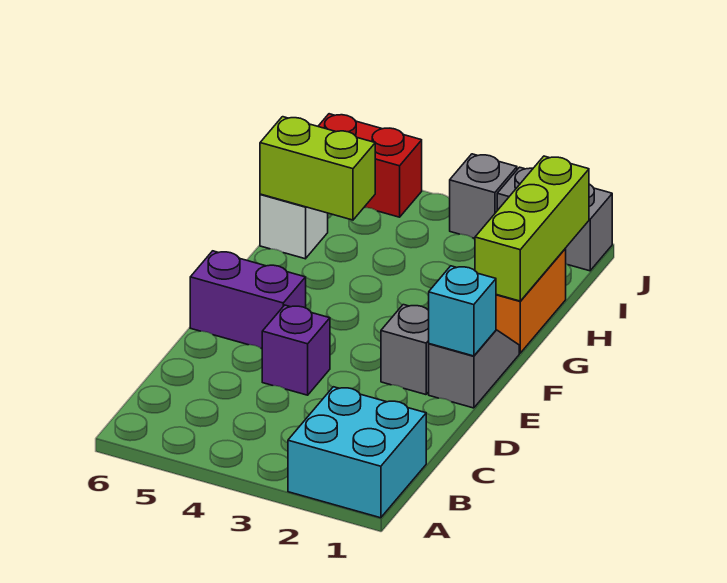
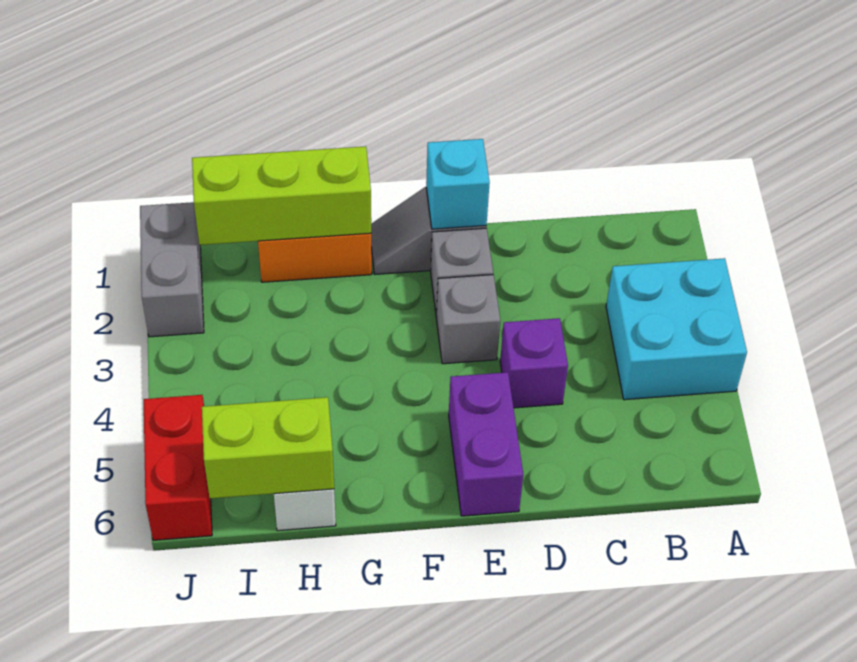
cyan brick A1:B2 level 1 -> cyan brick A3:B4 level 1
lime brick H5:H6 level 2 -> lime brick H6:I6 level 2
grey brick J3 level 1 -> grey brick E3 level 1

